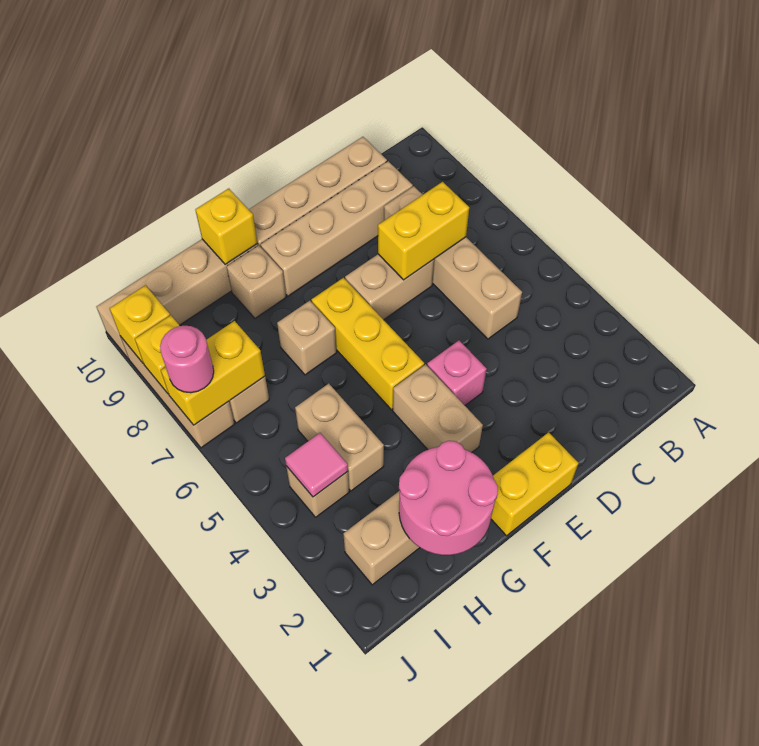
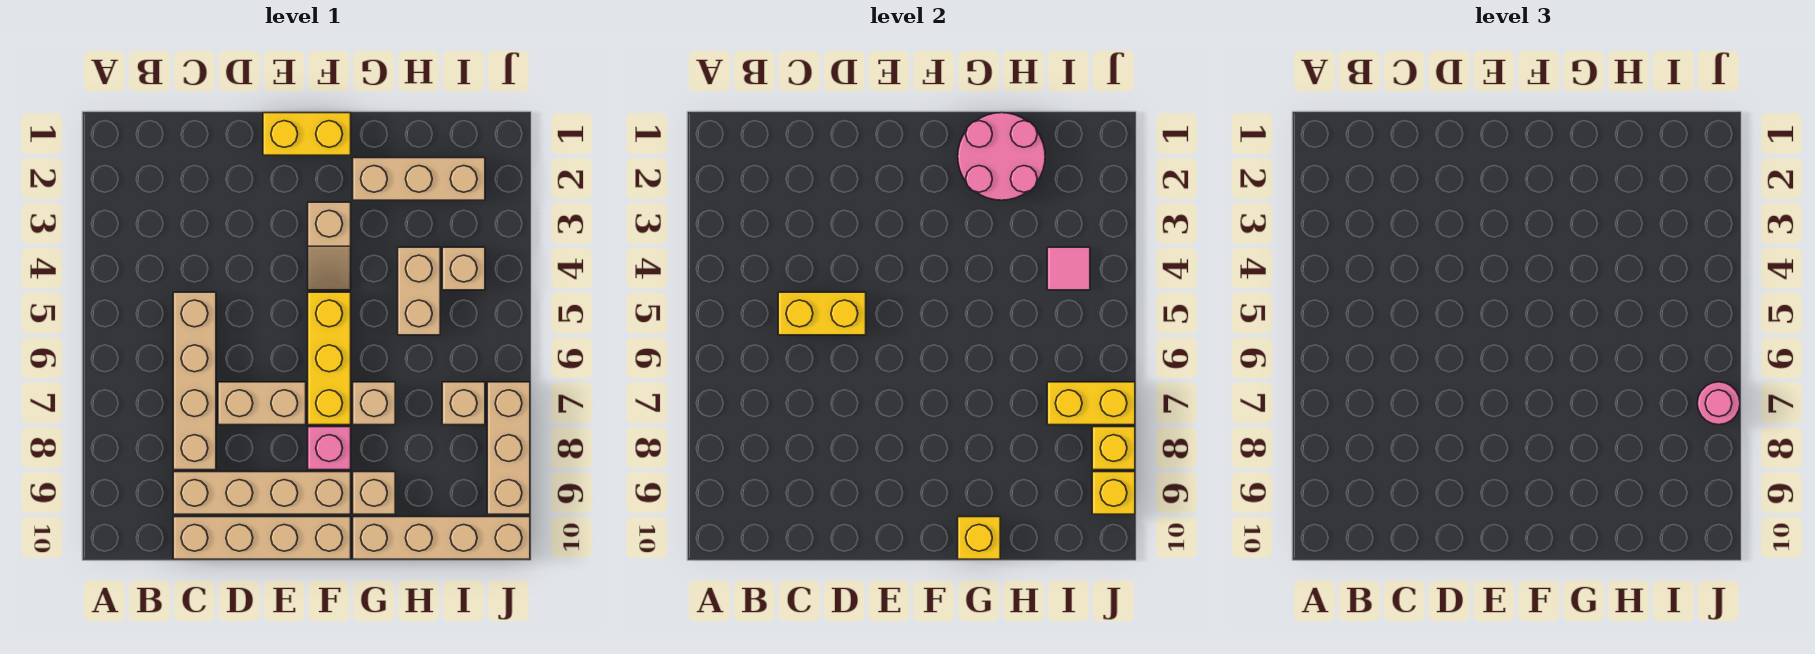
yellow brick C7:D7 level 2 -> yellow brick C5:D5 level 2
pink brick E4 level 1 -> pink brick F8 level 1
tan brick F3:F4 level 1 -> tan slope F3:F4 level 1 top 3

